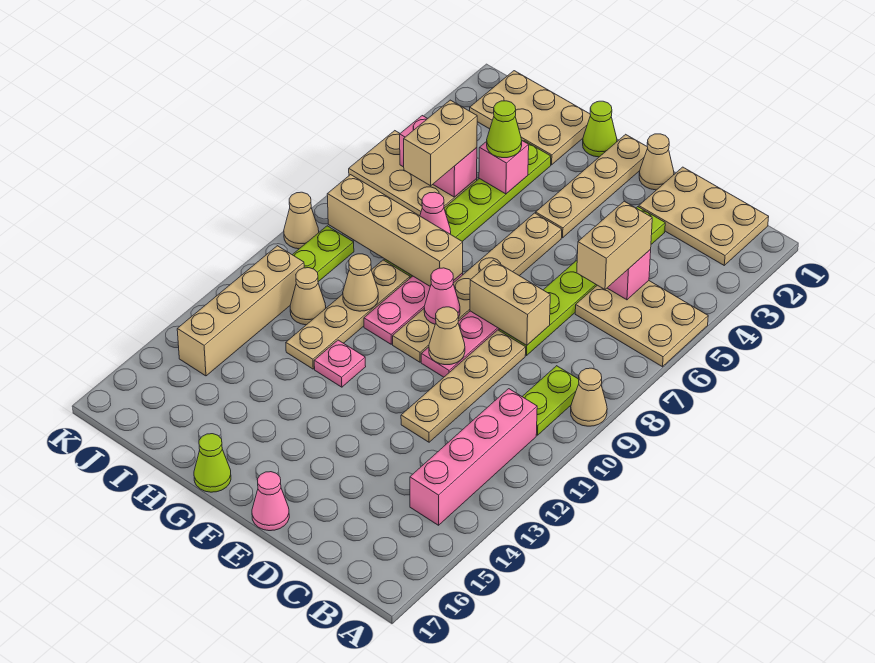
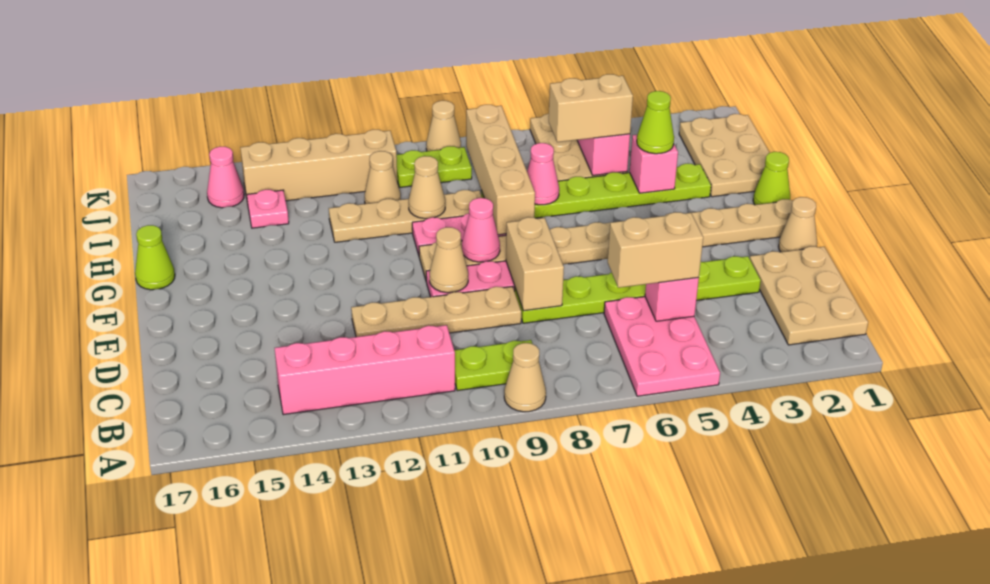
tan plate A5:C6 level 1 -> pink plate A5:C6 level 1
pink cone E17 level 1 -> pink cone J15 level 1
pink plate G12 level 1 -> pink plate I14 level 1

